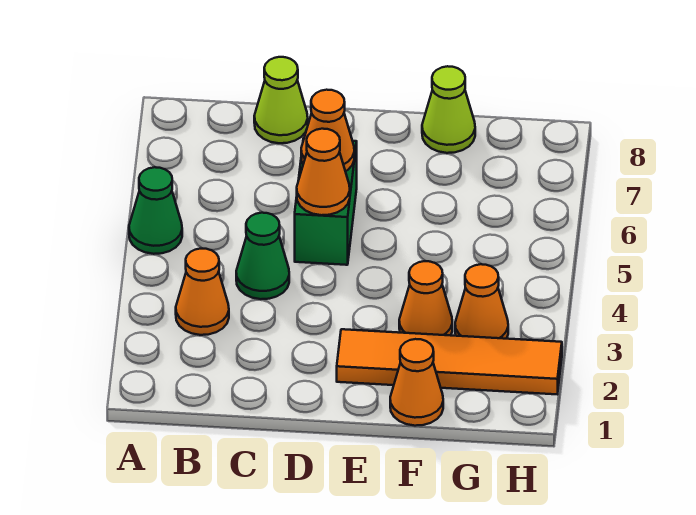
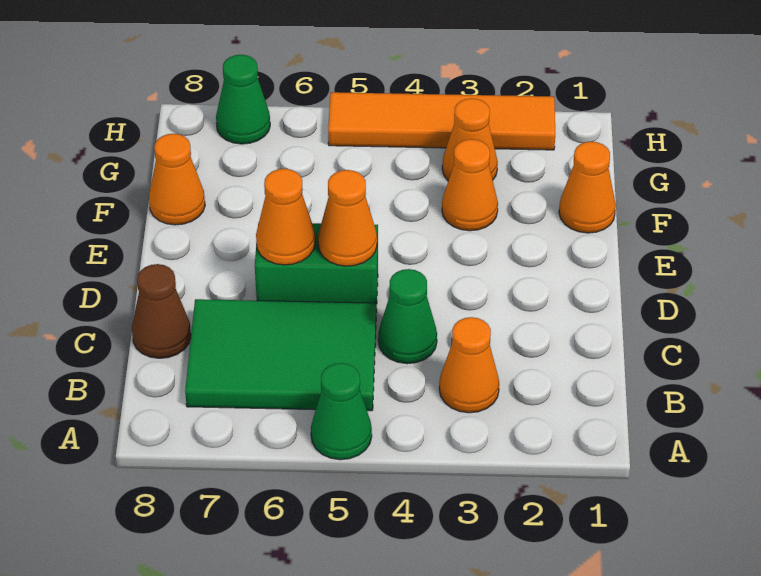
none -> green tile B5:C7 level 1
lime cone C8 level 1 -> brown cone C8 level 1
orange tile E2:H2 level 1 -> orange tile H2:H5 level 1
lime cone F8 level 1 -> orange cone F8 level 1
none -> green cone H7 level 1

